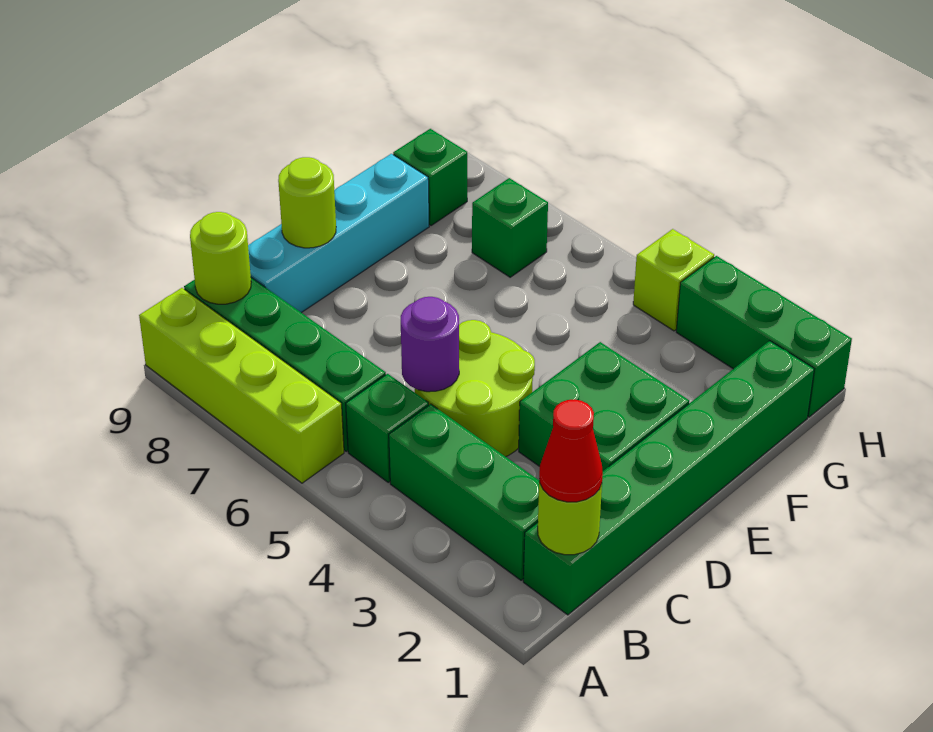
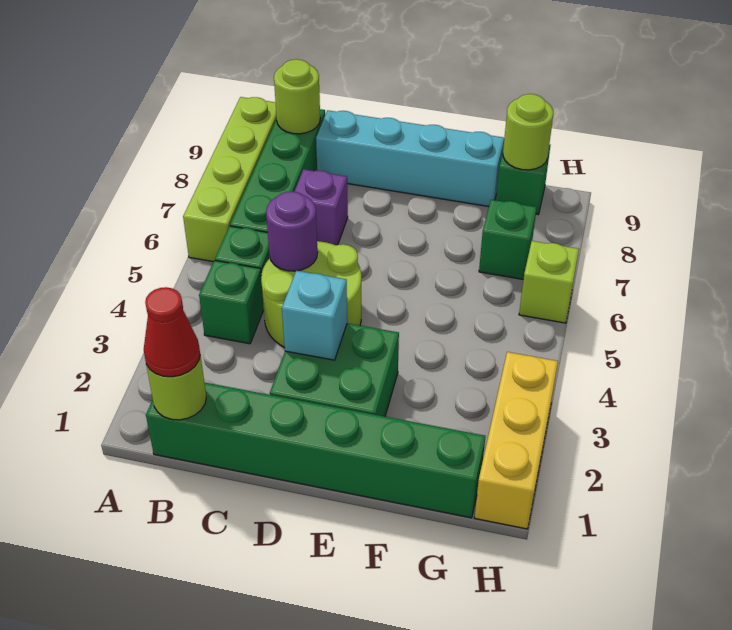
green brick B2:B4 level 1 -> green brick B4 level 1
none -> purple brick C7 level 1
none -> cyan brick D3 level 2
lime round brick D9 level 2 -> lime round brick G9 level 2
green brick H1:H3 level 1 -> yellow brick H1:H3 level 1
lime brick H4 level 1 -> lime brick H6 level 1

